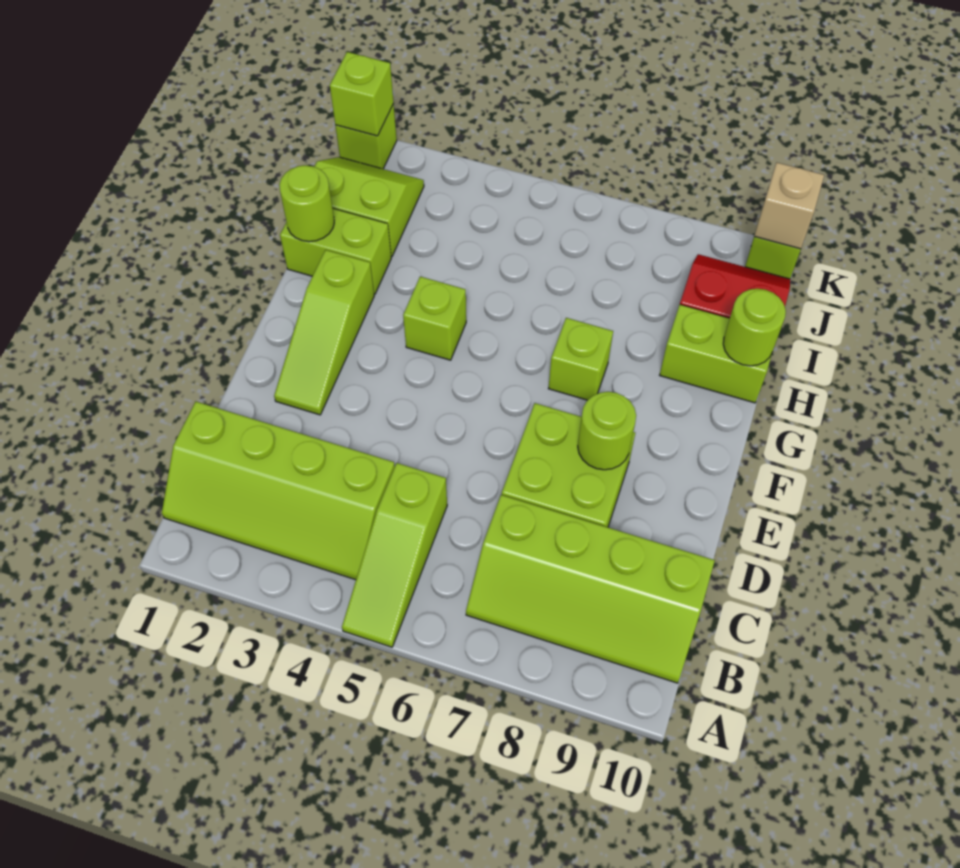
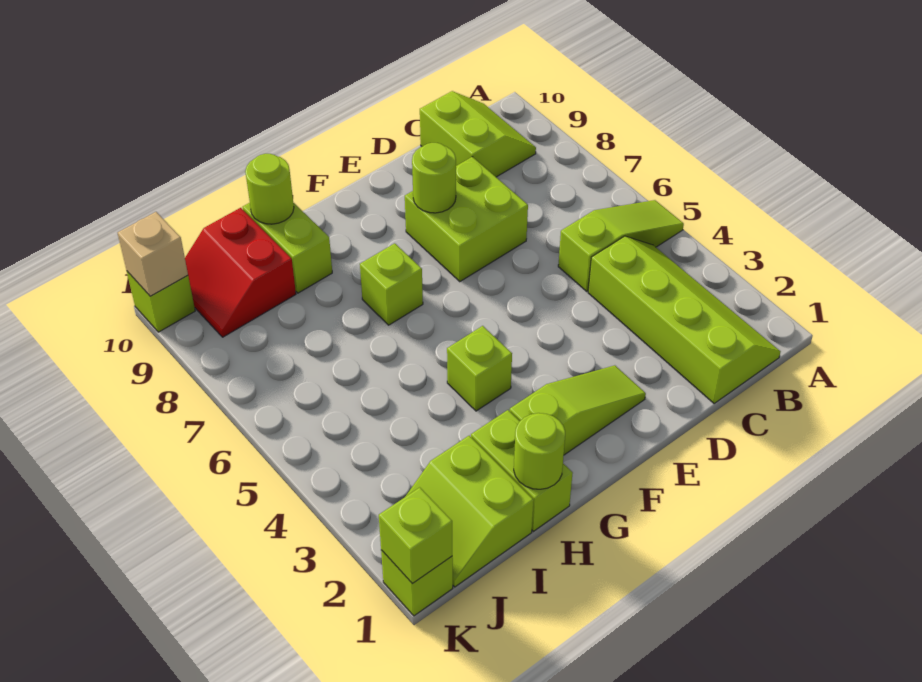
lime slope B7:C10 level 1 top C -> lime slope B9:C10 level 1 top C

